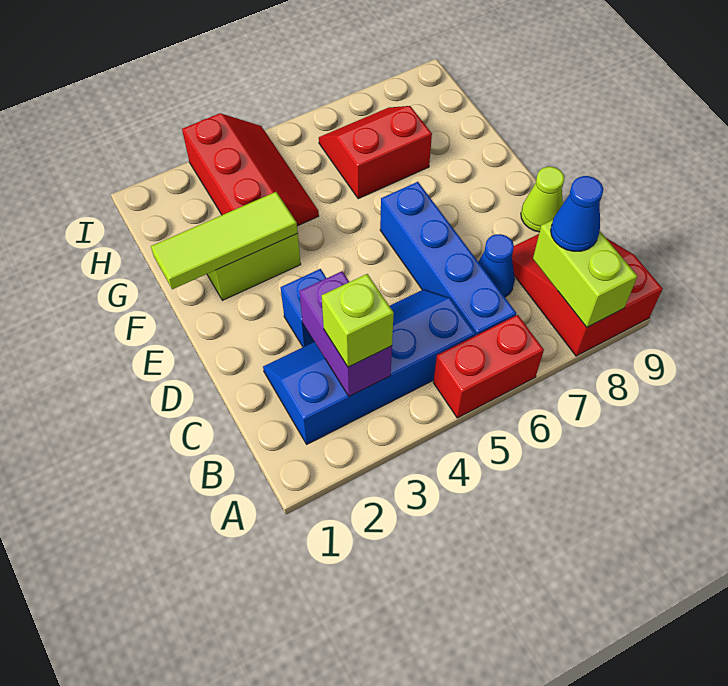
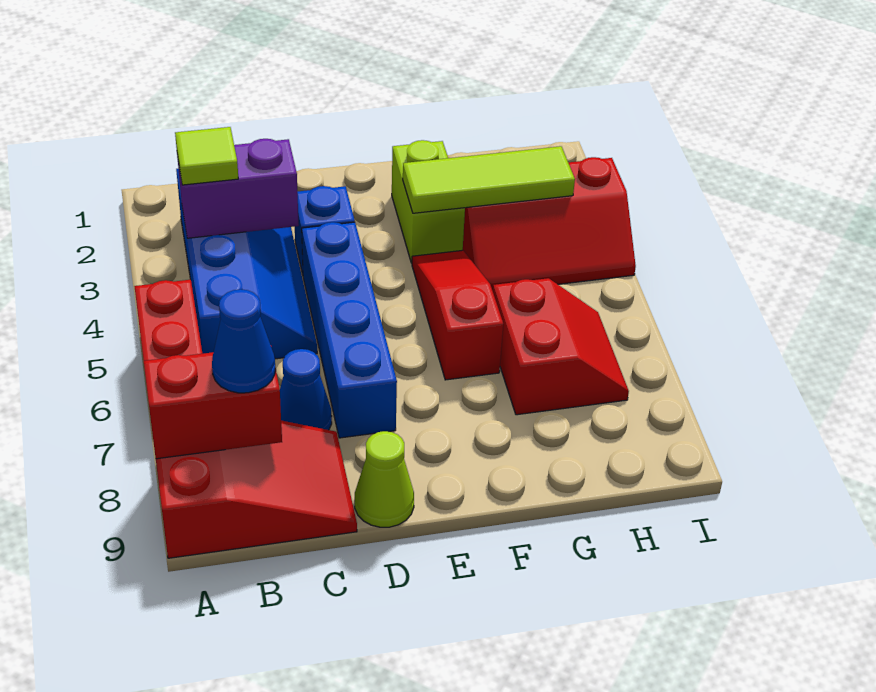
lime brick A8:B8 level 2 -> red brick A8:B8 level 2
lime brick B3 level 3 -> lime tile B3 level 3
blue brick B6:E6 level 1 -> blue brick D4:D7 level 1
lime tile F1:F3 level 2 -> lime tile F3:H3 level 2
none -> red slope F4:F6 level 1 top 6

